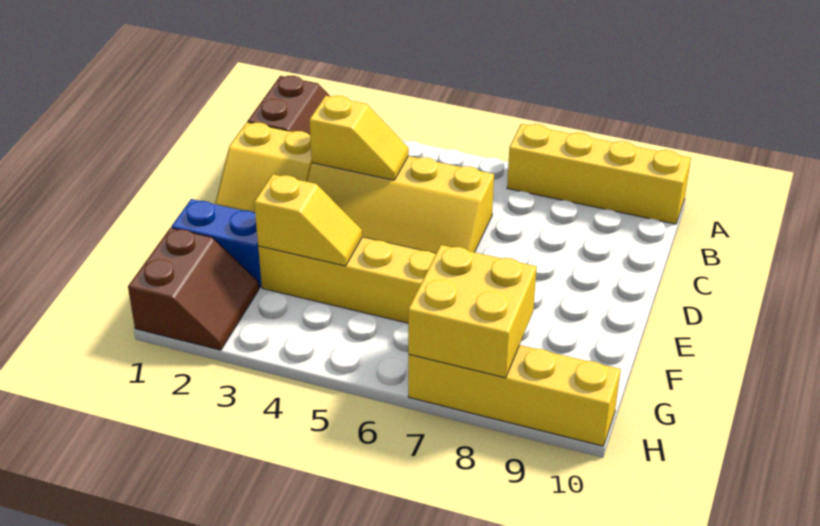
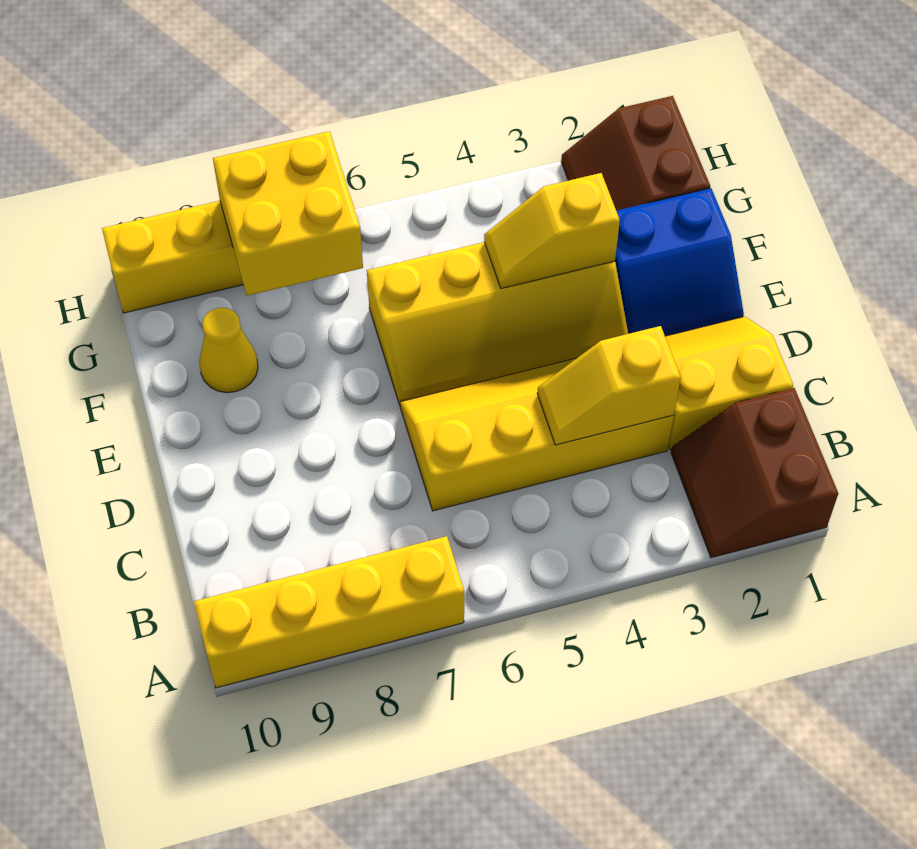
none -> yellow cone F9 level 1

